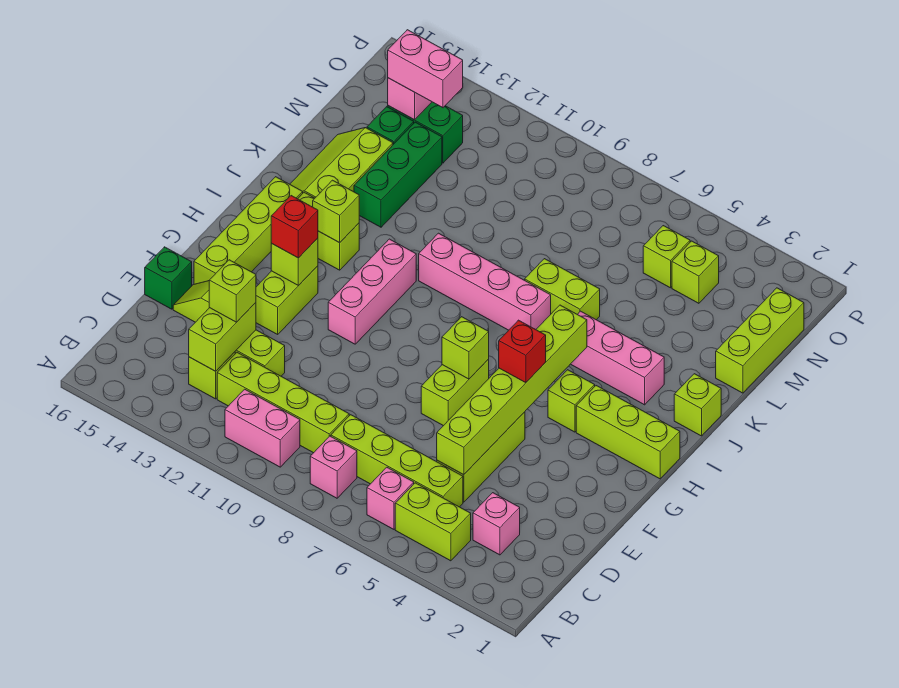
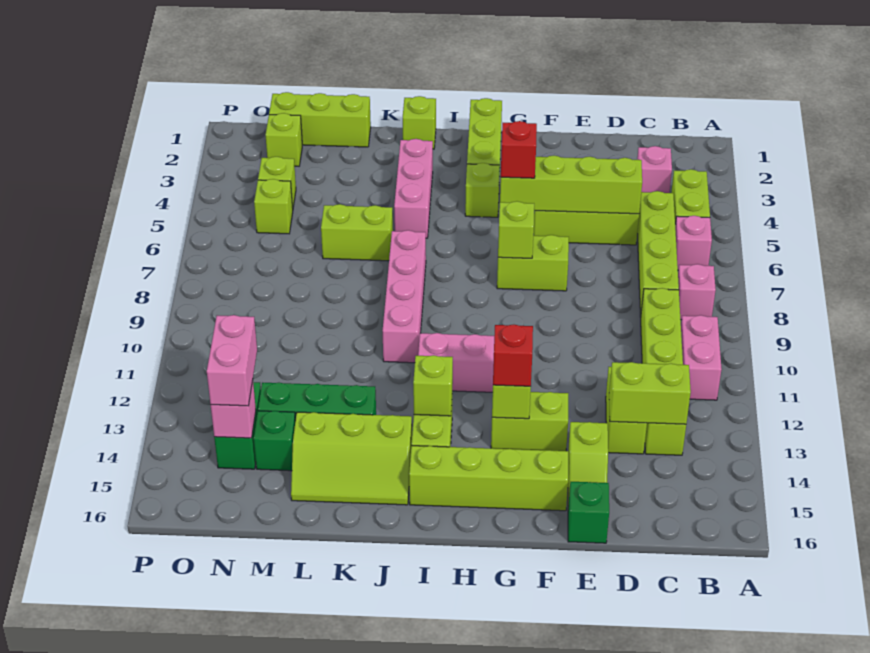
lime brick D5:I5 level 2 -> lime brick D5:G5 level 2
lime brick D13 level 3 -> lime brick N2 level 1
lime brick K6:K7 level 1 -> lime brick K6:L6 level 1

